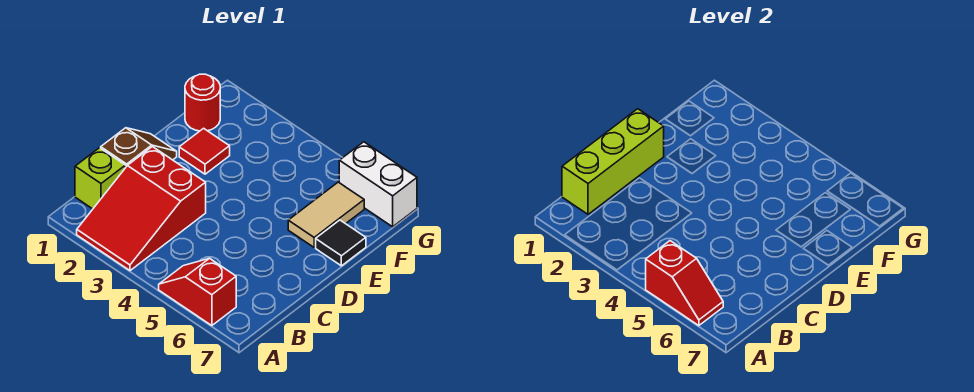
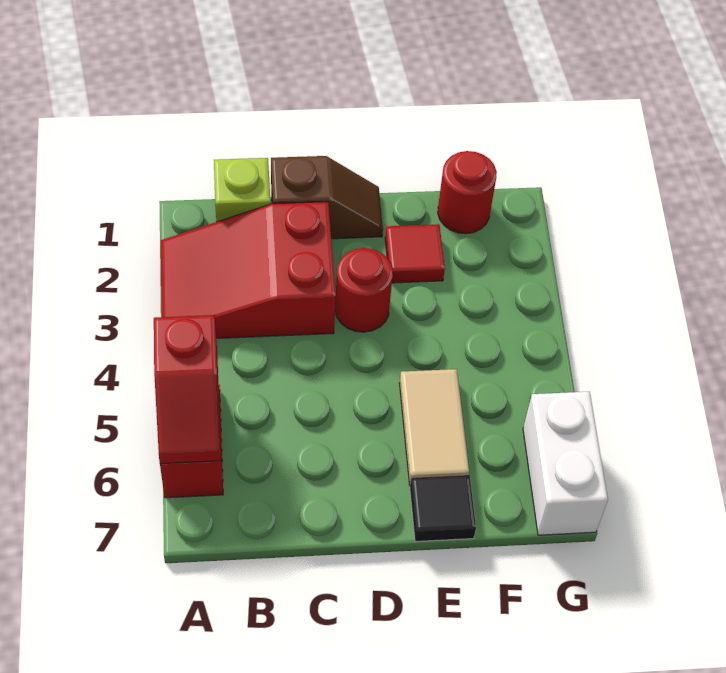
lime brick B1:D1 level 2 -> none
none -> red round brick D3 level 1
tan tile E6:F6 level 1 -> tan tile E5:E6 level 1

